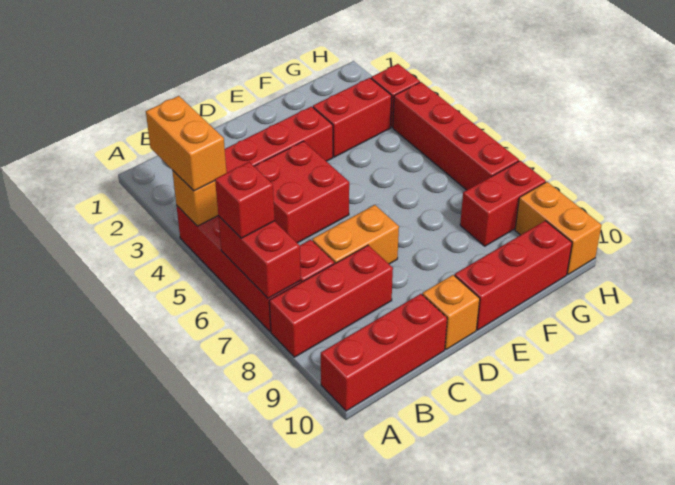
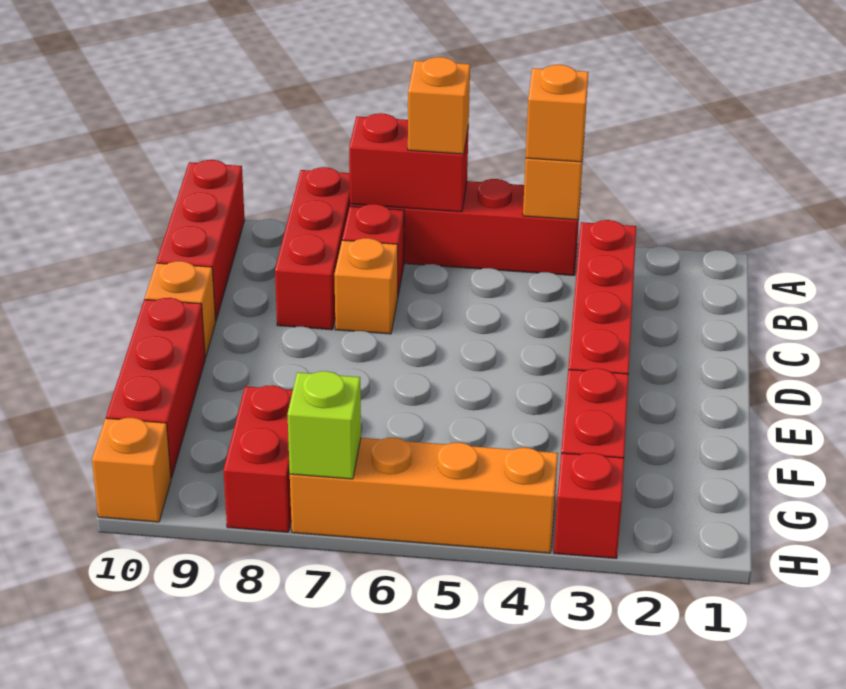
orange brick A3:A4 level 3 -> orange brick A4 level 3
red brick A6 level 3 -> orange brick A6 level 3
red brick C4:D5 level 1 -> none
orange brick C7:D7 level 1 -> orange brick C7 level 1
red brick H4:H7 level 1 -> orange brick H4:H7 level 1
none -> lime brick H7 level 2
orange brick H9:H10 level 1 -> orange brick H10 level 1

